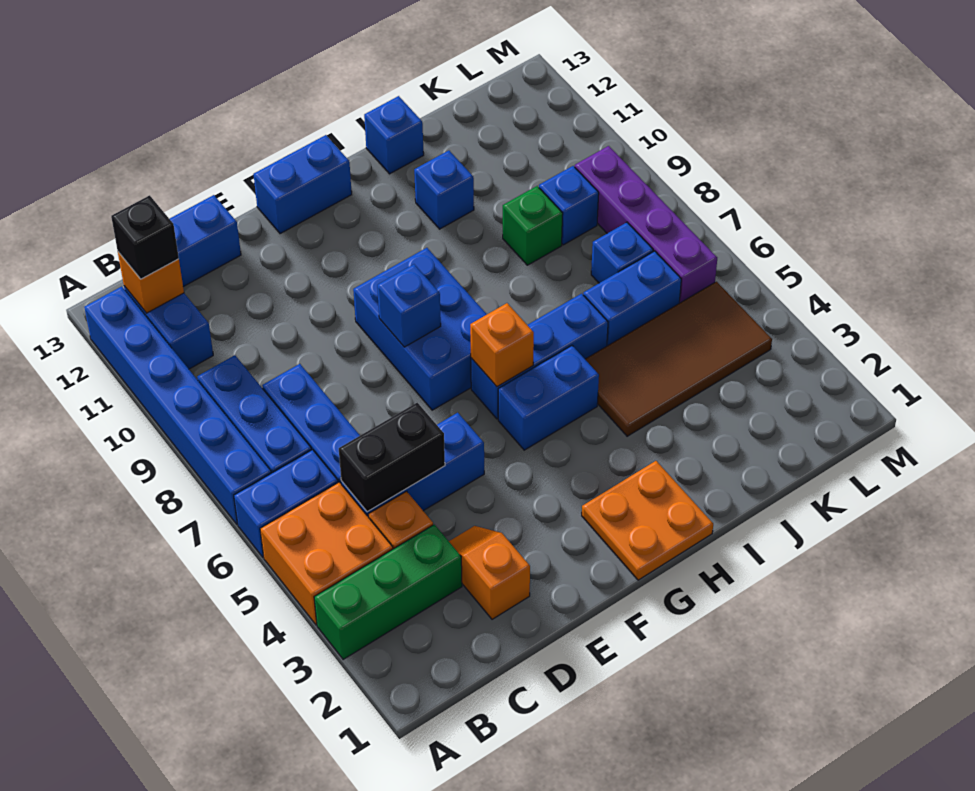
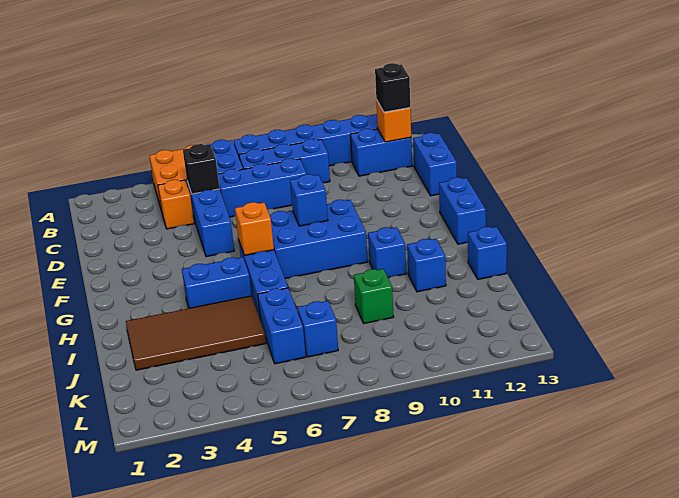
green brick A3:C3 level 1 -> none
black brick C5:D5 level 2 -> black brick C5 level 2
orange slope D2:D3 level 1 top 2 -> none
orange plate G1:H2 level 1 -> none
blue brick G5:H5 level 1 -> blue brick H4:H5 level 1
brown tile I4:L5 level 1 -> brown tile I2:J5 level 1
blue brick K9 level 1 -> blue brick H10 level 1
purple brick L6:L9 level 1 -> none

